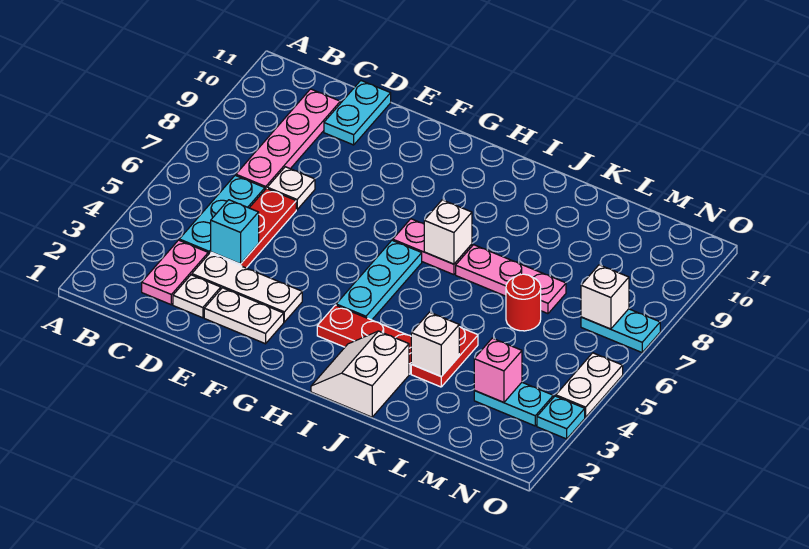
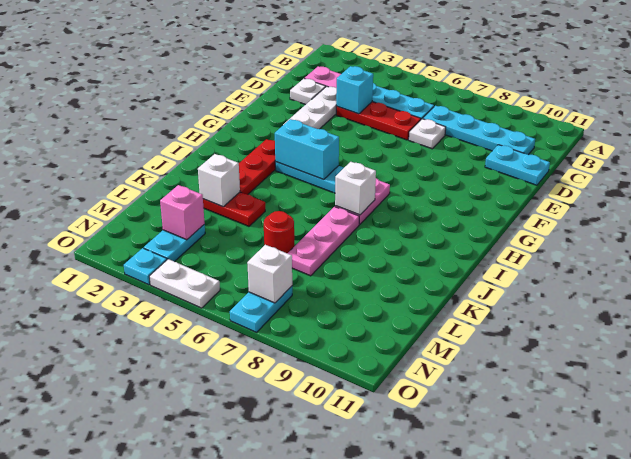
pink plate C7:C10 level 1 -> cyan plate C7:C10 level 1
white plate E2:F2 level 1 -> none
none -> cyan brick H4:H5 level 2
white slope I1:J2 level 1 top J -> none

